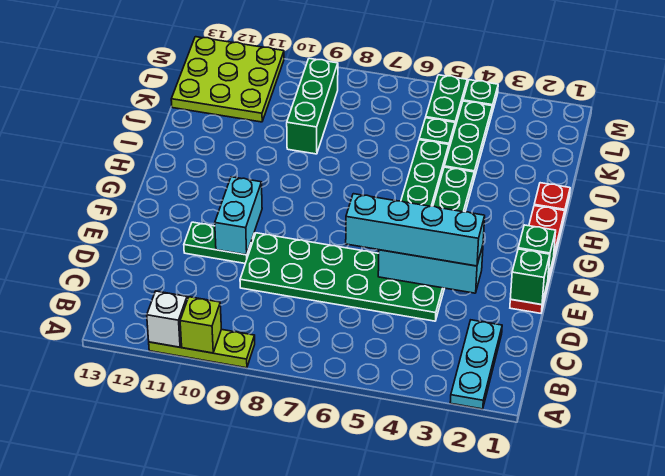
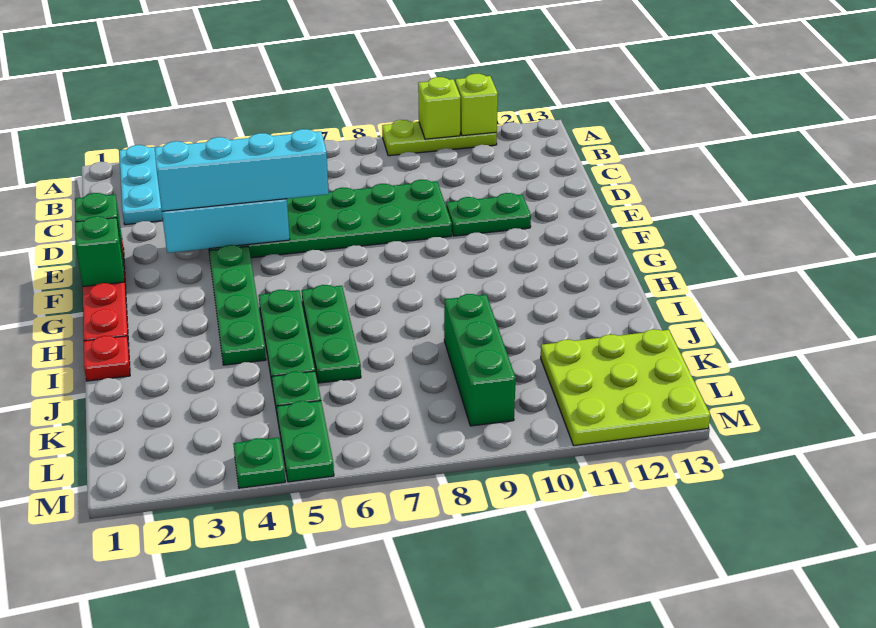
white brick A11 level 2 -> lime brick A11 level 2
cyan brick E10:F10 level 2 -> none
green plate J4:L4 level 1 -> green plate H6:J6 level 1

